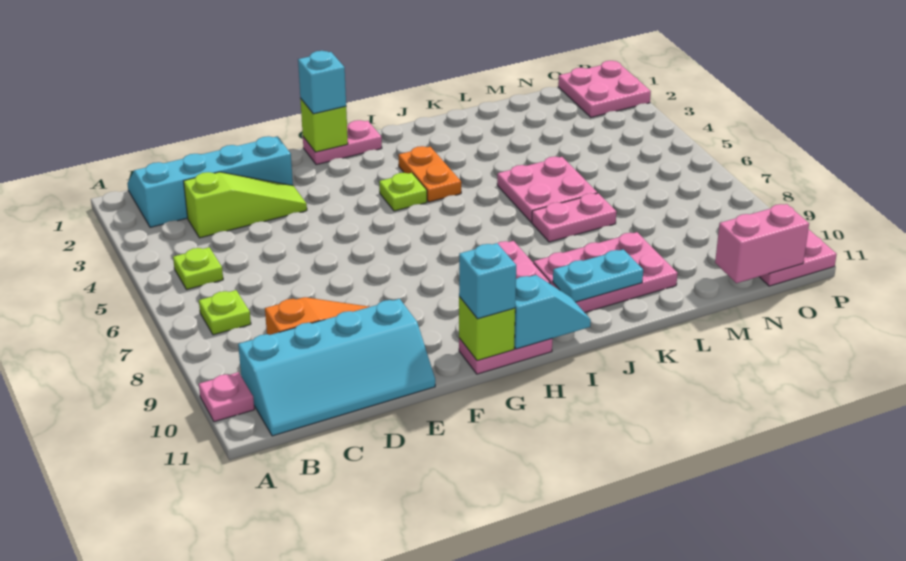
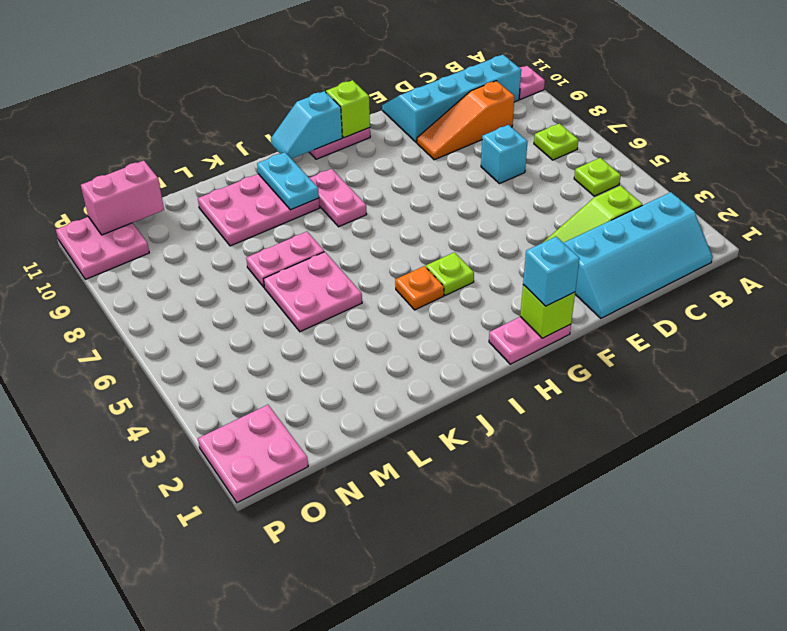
cyan brick G11 level 3 -> cyan brick D7 level 1
orange plate I3:I4 level 1 -> orange plate I4 level 1
cyan plate J10:K10 level 2 -> cyan plate J9:J10 level 2

